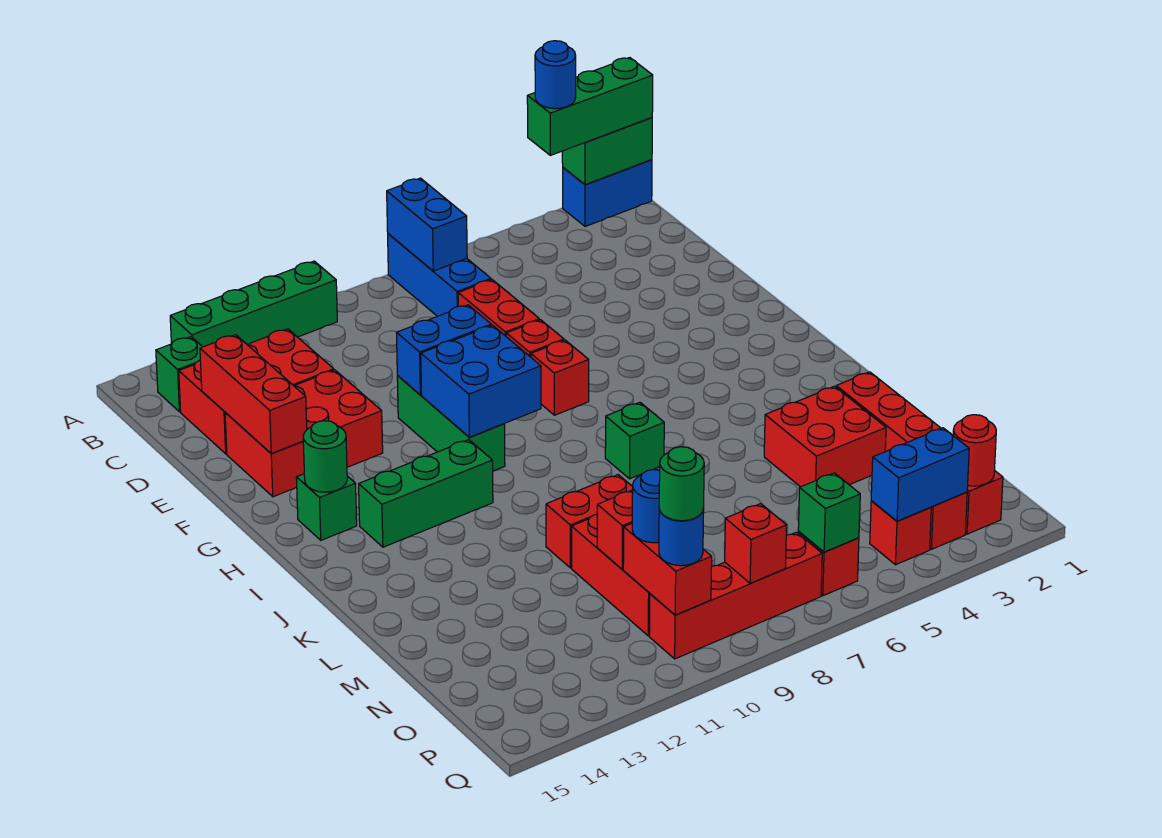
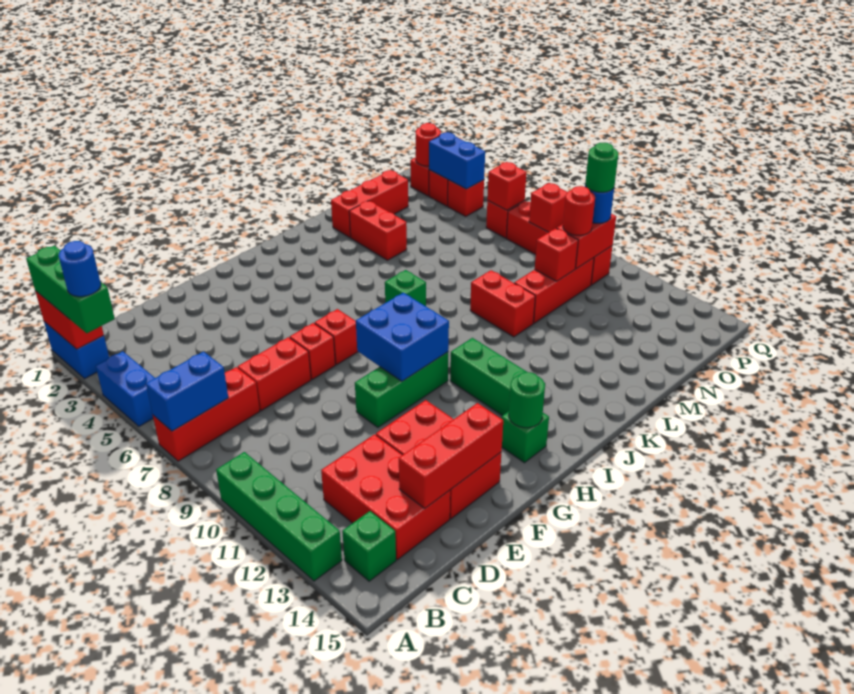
green brick A1:A2 level 2 -> red brick A1:A2 level 2
blue brick A7:C7 level 1 -> red brick A7:C7 level 1
blue brick F9:F10 level 2 -> blue brick A4:A5 level 1
red brick L3:M4 level 1 -> red brick L3:L4 level 1
blue round brick O10 level 3 -> red round brick O10 level 3
green brick P6 level 2 -> red brick P6 level 2

